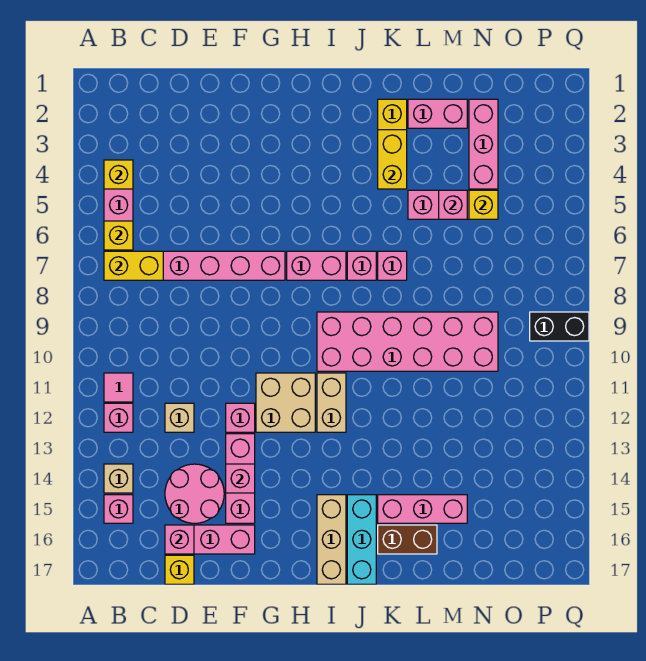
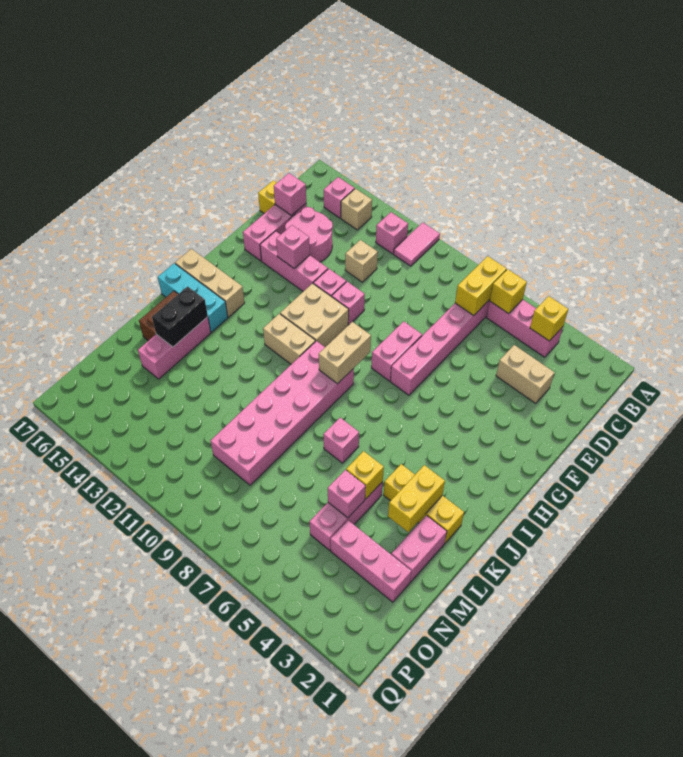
pink tile B11 level 1 -> pink tile A11:B11 level 1
none -> tan brick D3:D4 level 1
pink brick H7:I7 level 1 -> pink brick F8:G8 level 1
none -> tan brick H9:I9 level 2
pink brick J7 level 1 -> pink brick F11 level 1
yellow brick K3:K4 level 2 -> yellow brick K3:L3 level 2
yellow brick N5 level 2 -> yellow brick L5 level 2
black brick P9:Q9 level 1 -> black brick K15:L15 level 2

